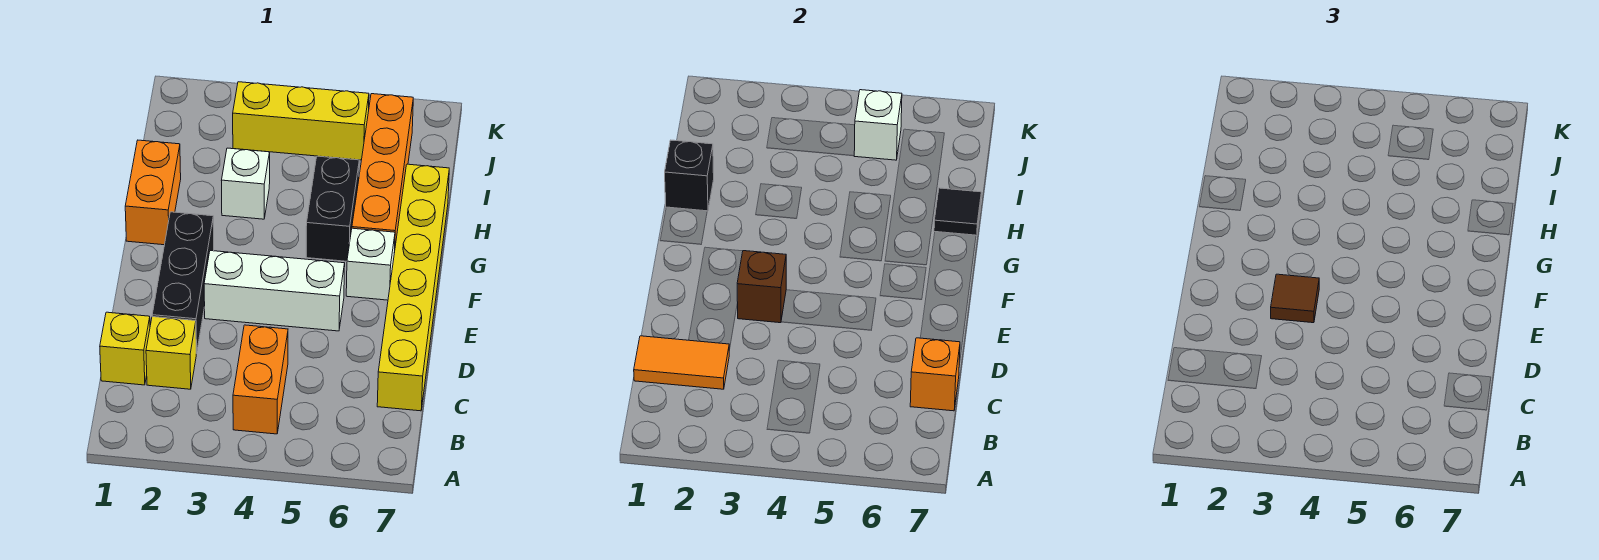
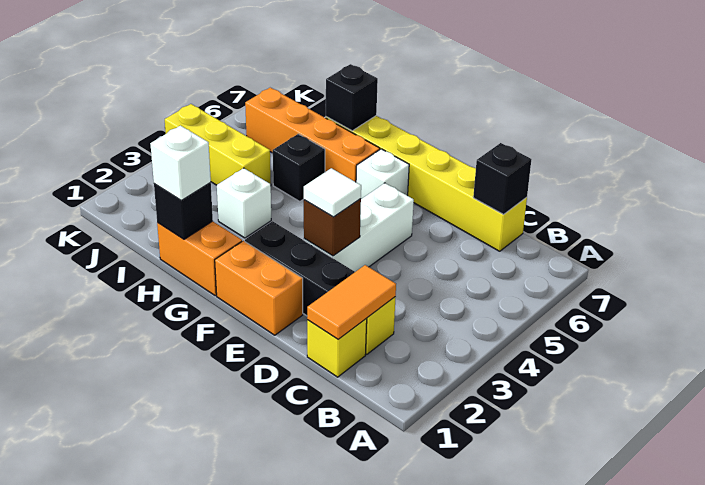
orange brick B4:C4 level 1 -> orange brick E1:F1 level 1
orange brick C7 level 2 -> black brick C7 level 2
brown tile E3 level 3 -> white tile E3 level 3
black brick G5:H5 level 1 -> black brick H5 level 1
black tile H7 level 2 -> black brick H7 level 2
yellow brick J3:J5 level 1 -> yellow brick I4:K4 level 1
white brick J5 level 2 -> white brick H1 level 3

